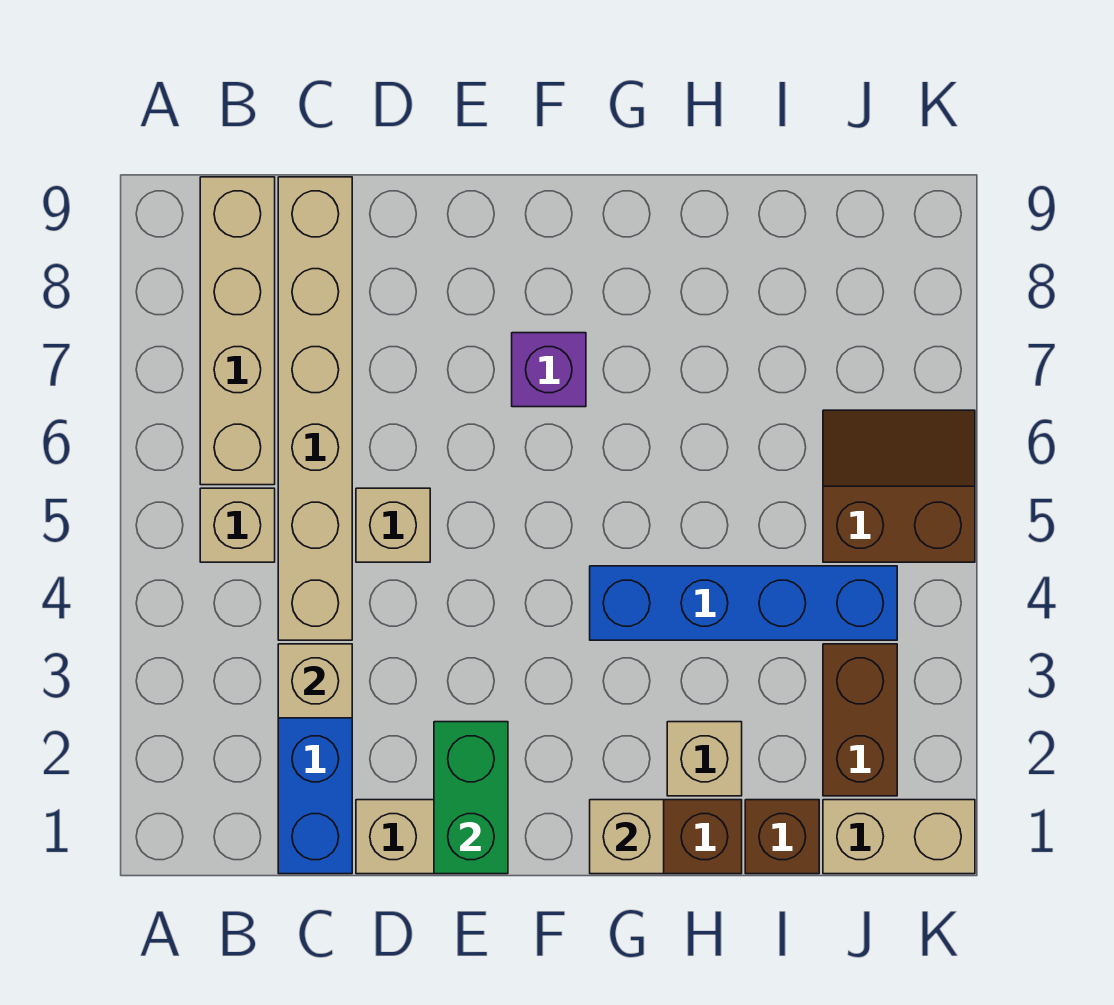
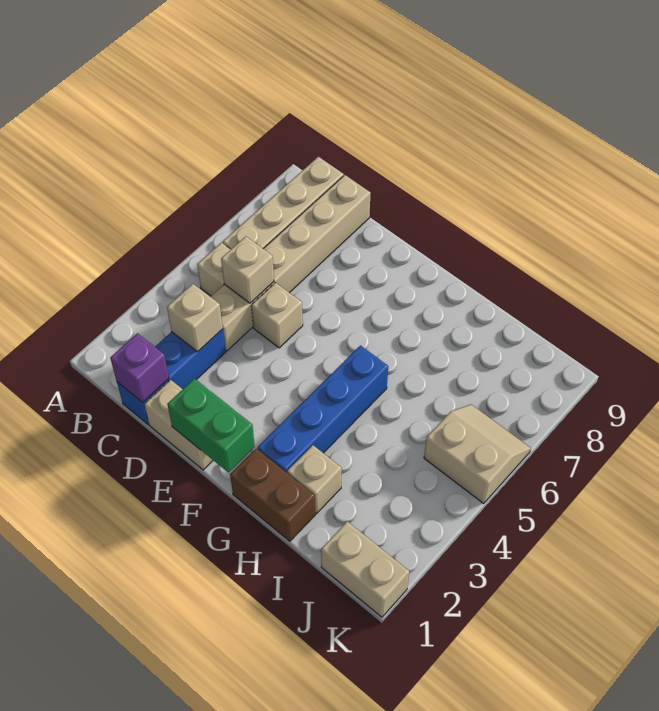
green brick E1:E2 level 2 -> green brick E1:F1 level 2
purple brick F7 level 1 -> purple brick C1 level 2
tan brick G1 level 2 -> tan brick C5 level 2
blue brick G4:J4 level 1 -> blue brick G2:G5 level 1
brown brick I1 level 1 -> none
brown brick J2:J3 level 1 -> none
brown slope J5:K6 level 1 top 5 -> tan slope J5:K6 level 1 top 5

